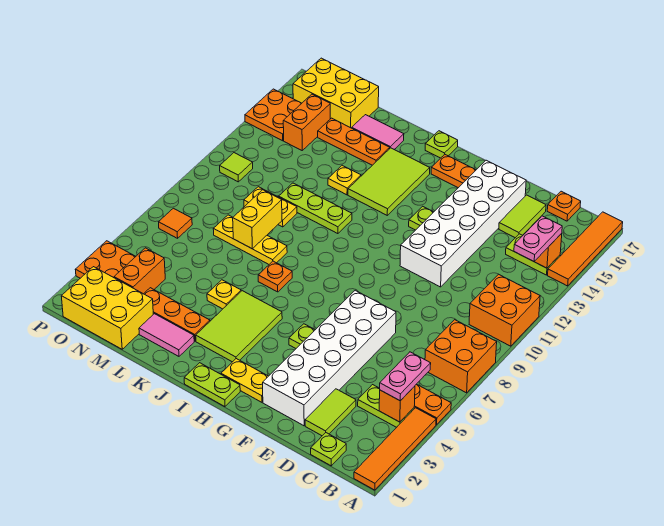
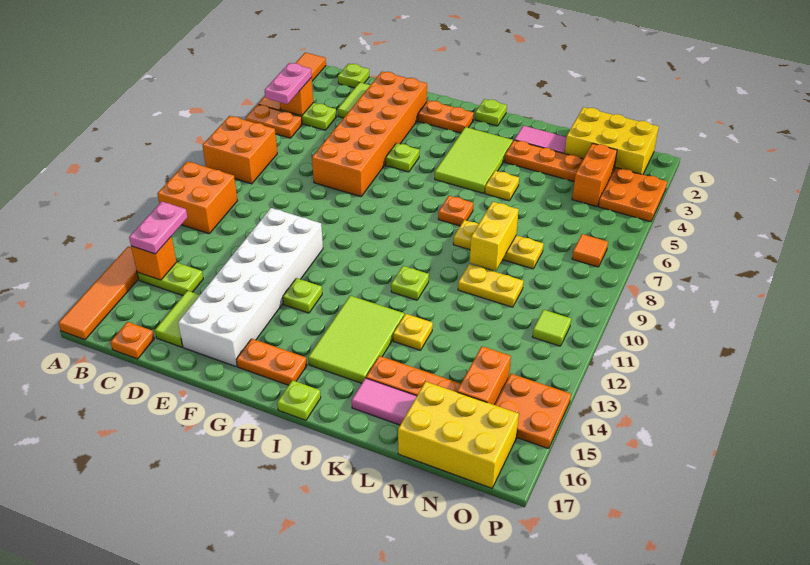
white brick E2:F7 level 1 -> orange brick E2:F7 level 1
yellow plate G2:H2 level 1 -> orange plate G2:H2 level 1
lime plate H1:I1 level 1 -> lime plate I1 level 1
lime plate J11:L11 level 1 -> lime plate J11 level 1

